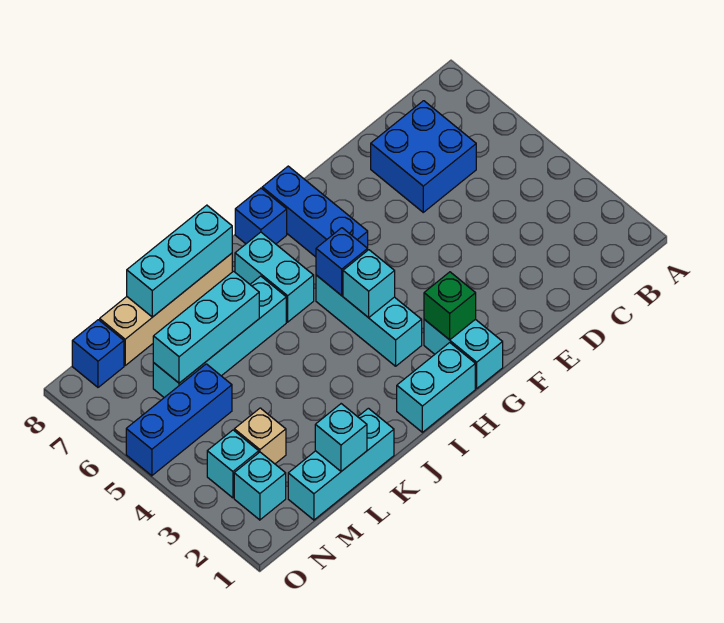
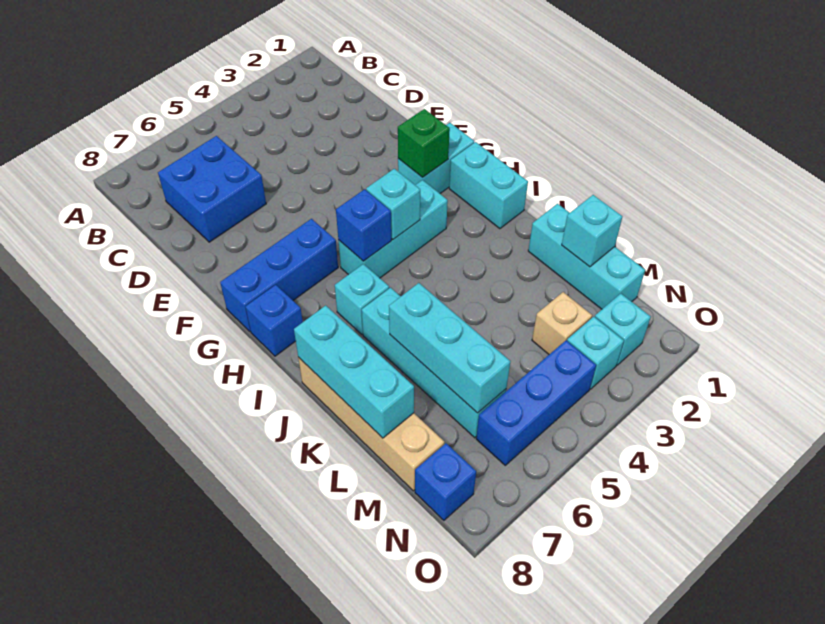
cyan brick I6:I7 level 1 -> cyan brick I6 level 1
blue brick M5:O5 level 1 -> blue brick N4:N6 level 1

